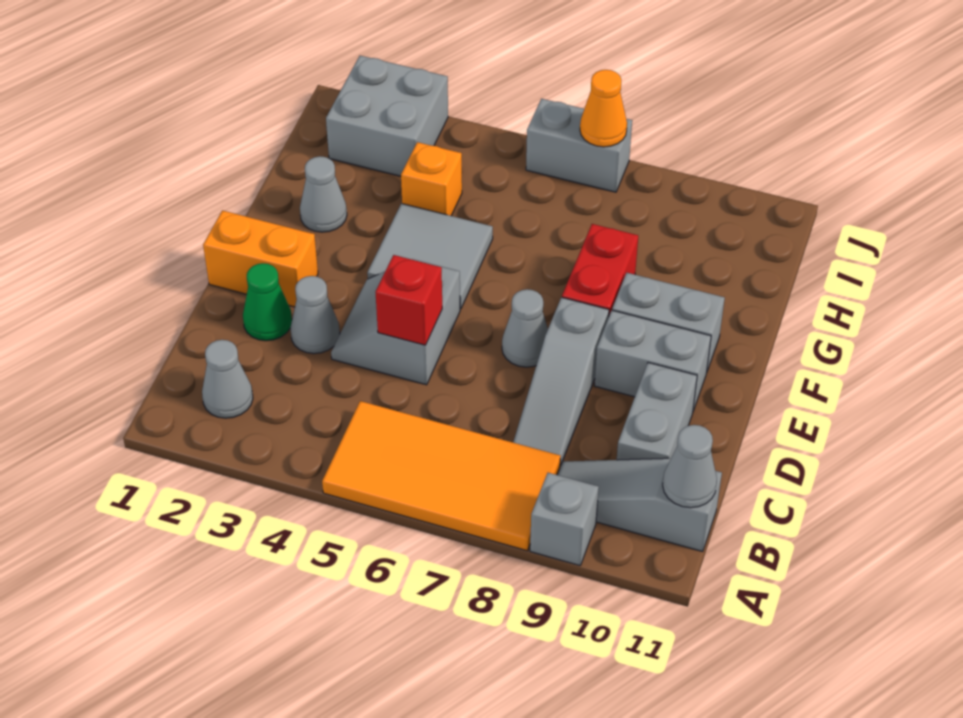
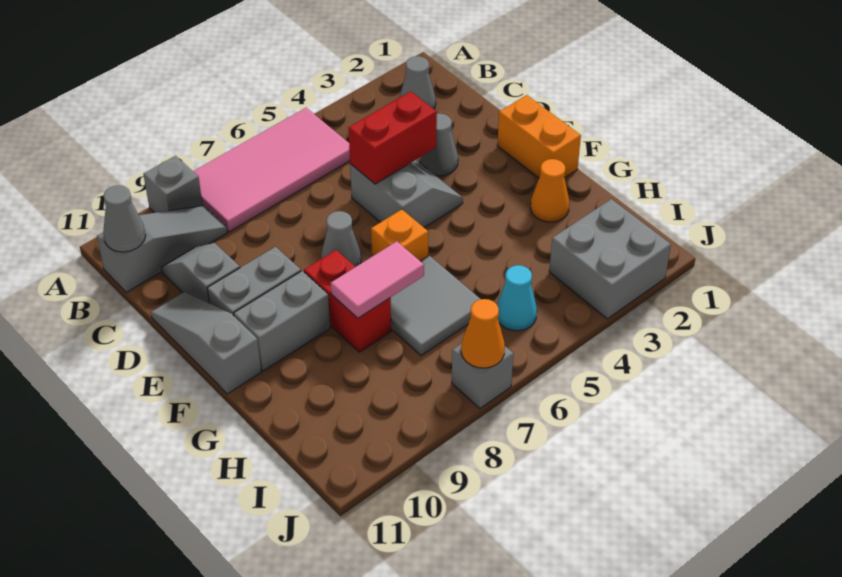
orange tile A5:B8 level 1 -> pink tile A5:B8 level 1
grey slope C8:E8 level 1 top E -> grey slope D11:F11 level 1 top F
grey brick C10:D10 level 1 -> grey slope C10:D10 level 1 top D
green cone D2 level 1 -> none
red brick D5 level 2 -> red brick D4:D5 level 2
orange brick E1:E2 level 1 -> orange brick E1:F1 level 1
grey tile F4:G5 level 1 -> grey tile G6:H7 level 1
grey cone G2 level 1 -> orange cone G2 level 1
none -> pink tile G7:G8 level 2
orange brick H4 level 1 -> orange brick F6 level 1
none -> cyan cone I5 level 1
grey brick J6:J7 level 1 -> grey brick J7 level 1

